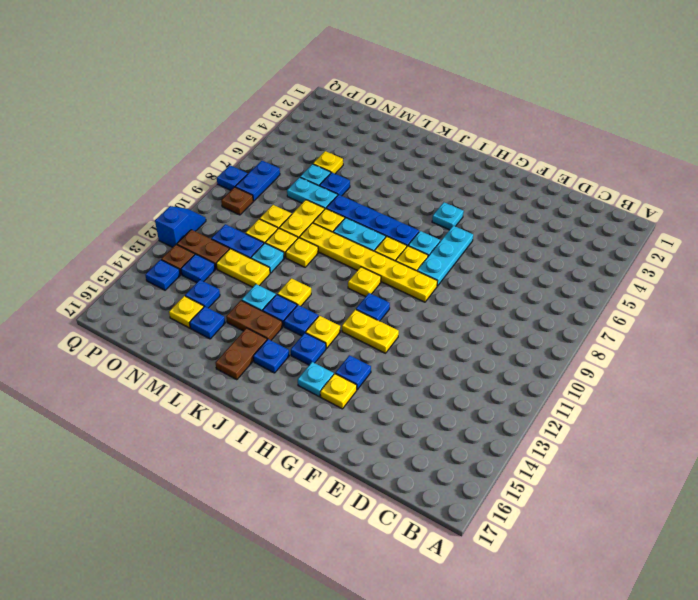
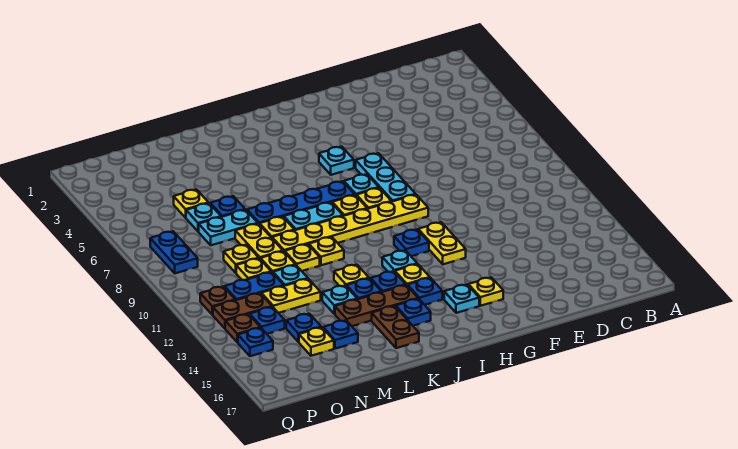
yellow plate G12:H12 level 1 -> yellow plate G11:G12 level 1
blue plate G14 level 1 -> none
yellow plate I10 level 1 -> yellow plate K10 level 1
none -> cyan plate I12 level 1
brown plate K14:L14 level 1 -> brown plate J14:L14 level 1
brown plate P9 level 1 -> brown plate P11 level 1
blue plate Q8 level 1 -> none
blue slope Q11:Q12 level 1 top 12 -> none

